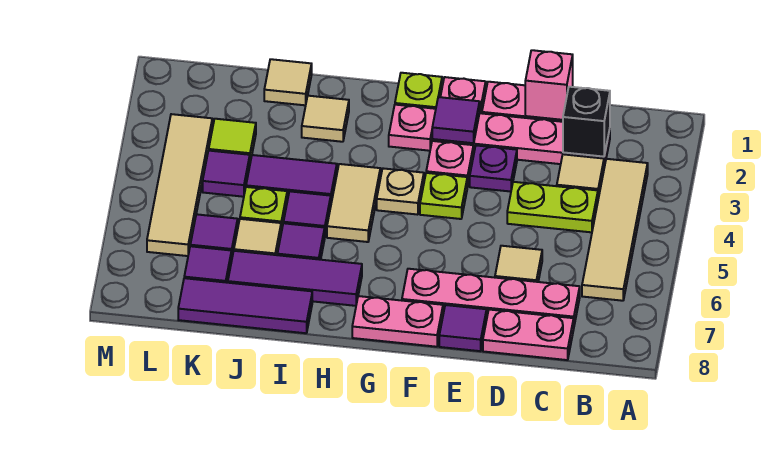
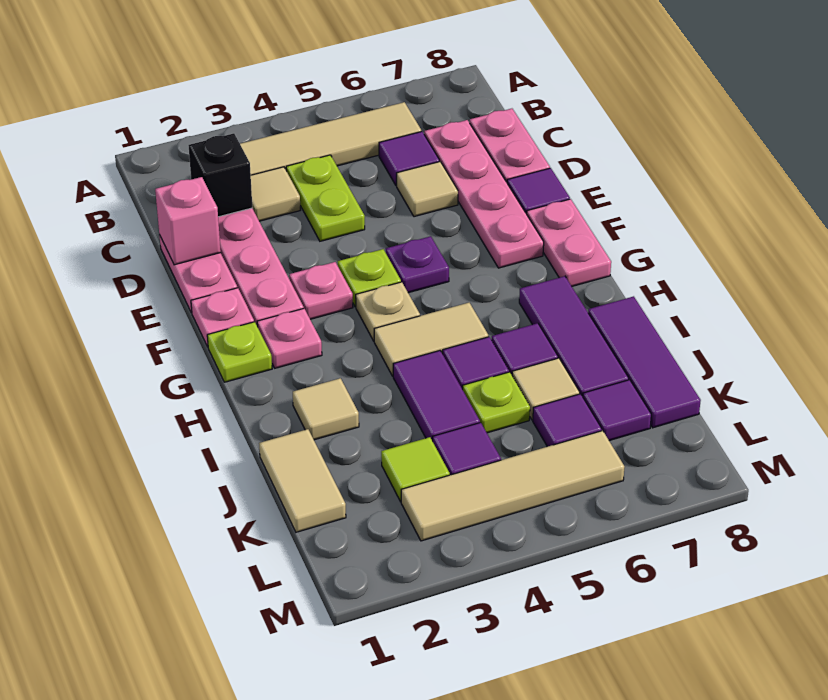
purple plate E3 level 1 -> purple plate F5 level 1
purple tile F2 level 2 -> purple tile C6 level 1
tan tile J1 level 1 -> tan tile J1:K1 level 1

